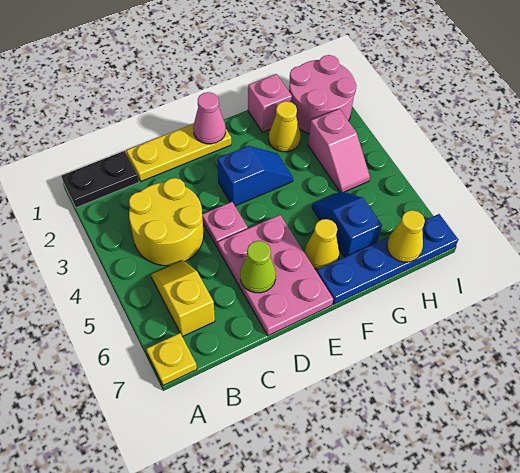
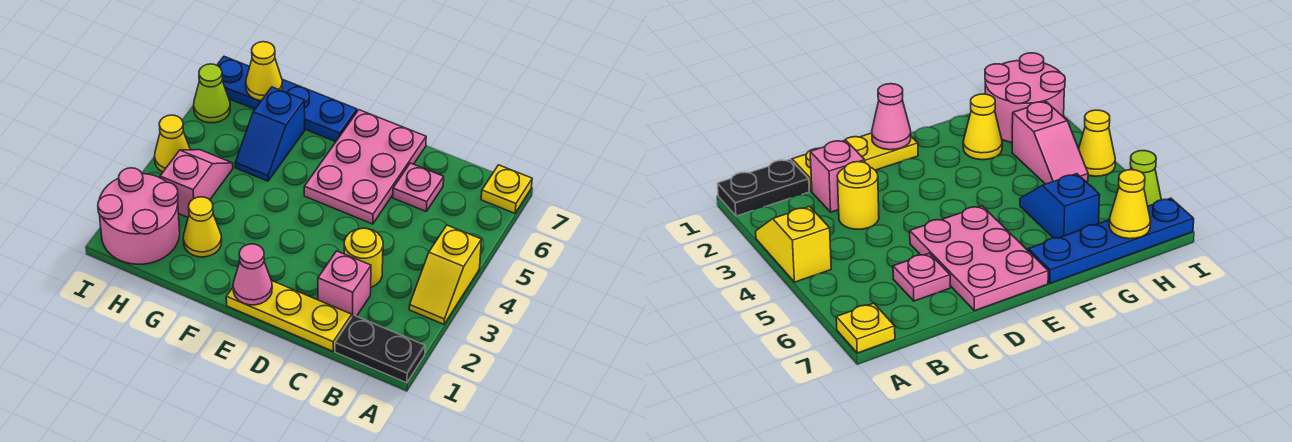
yellow round brick B3:C4 level 1 -> yellow round brick C3 level 1
yellow slope B5:B6 level 1 top 6 -> yellow slope A3:A4 level 1 top 4
pink plate D4 level 1 -> pink plate C6 level 1
lime cone D6 level 2 -> lime cone I6 level 1
blue slope E3:F3 level 1 top E -> none
yellow cone F6 level 1 -> yellow cone I4 level 1
pink brick G1 level 1 -> pink brick C2 level 1

